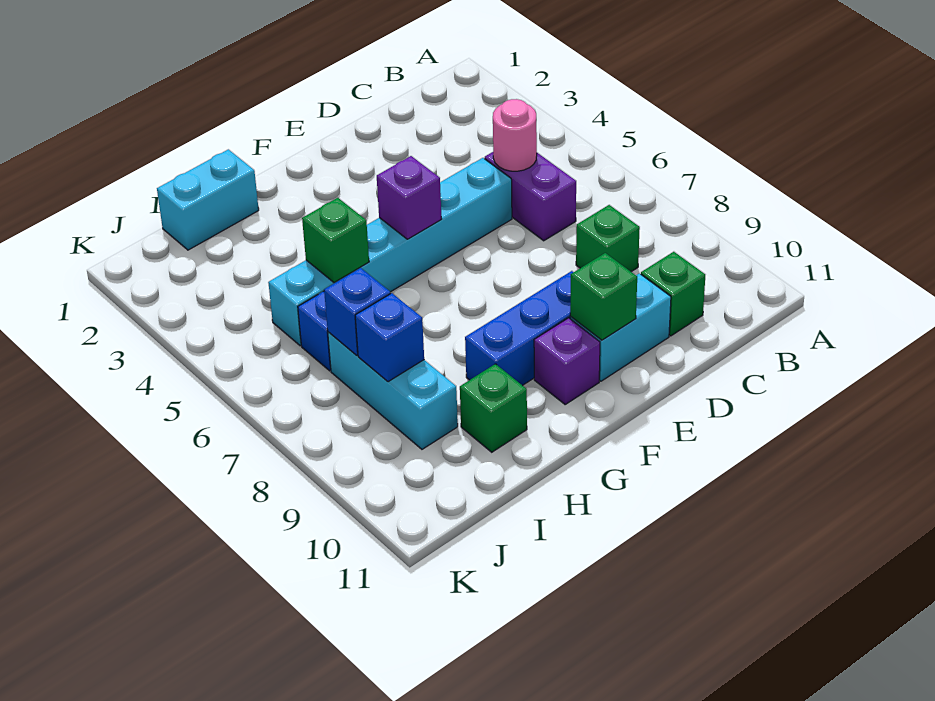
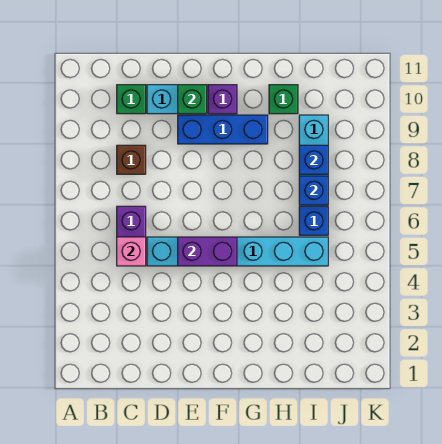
pink round brick C5 level 2 -> pink brick C5 level 2
green brick C8 level 1 -> brown brick C8 level 1
purple brick F5 level 2 -> purple brick E5:F5 level 2
cyan brick H1:I1 level 1 -> none
green brick H5 level 2 -> none

